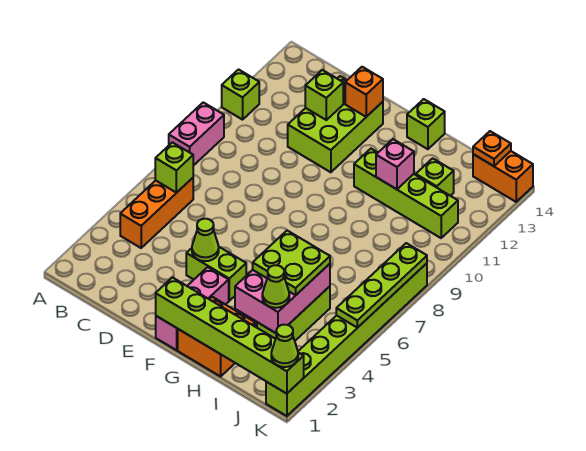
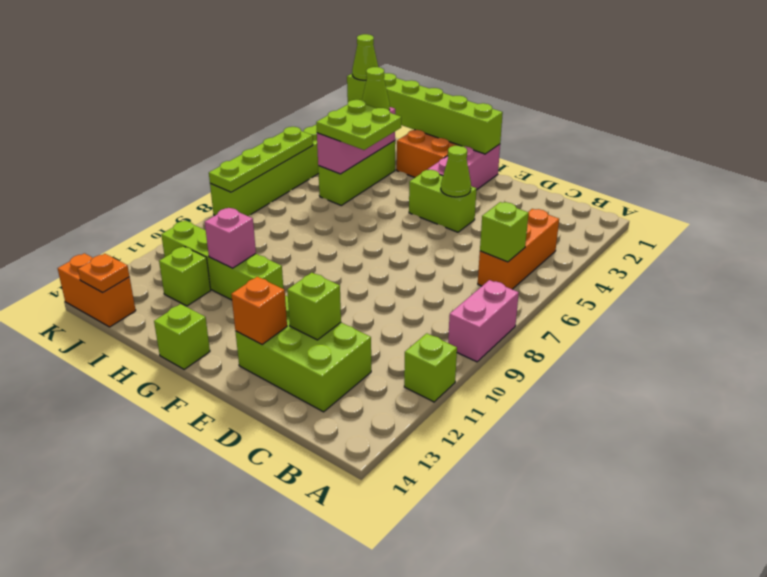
lime brick D11:E13 level 1 -> lime brick C12:E13 level 1
pink brick H3:I5 level 2 -> pink brick I3:I5 level 2

